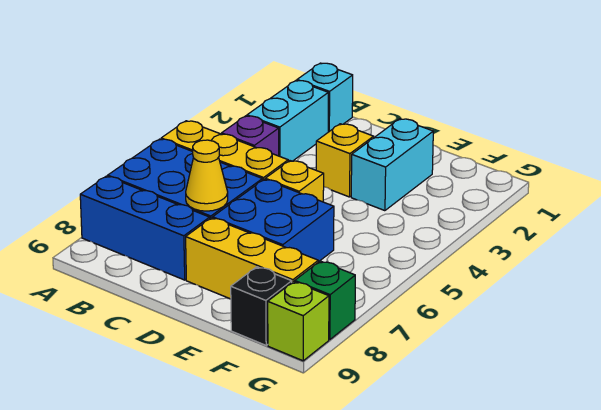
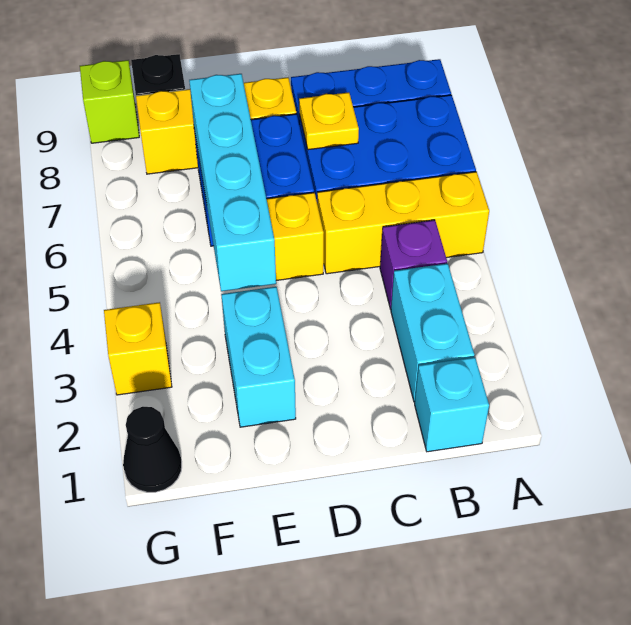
yellow cone C7 level 2 -> yellow plate C7 level 2
yellow brick D3 level 1 -> yellow brick G3 level 1
none -> cyan brick E4:E7 level 2
none -> black cone G1 level 1
green brick G8 level 1 -> none

